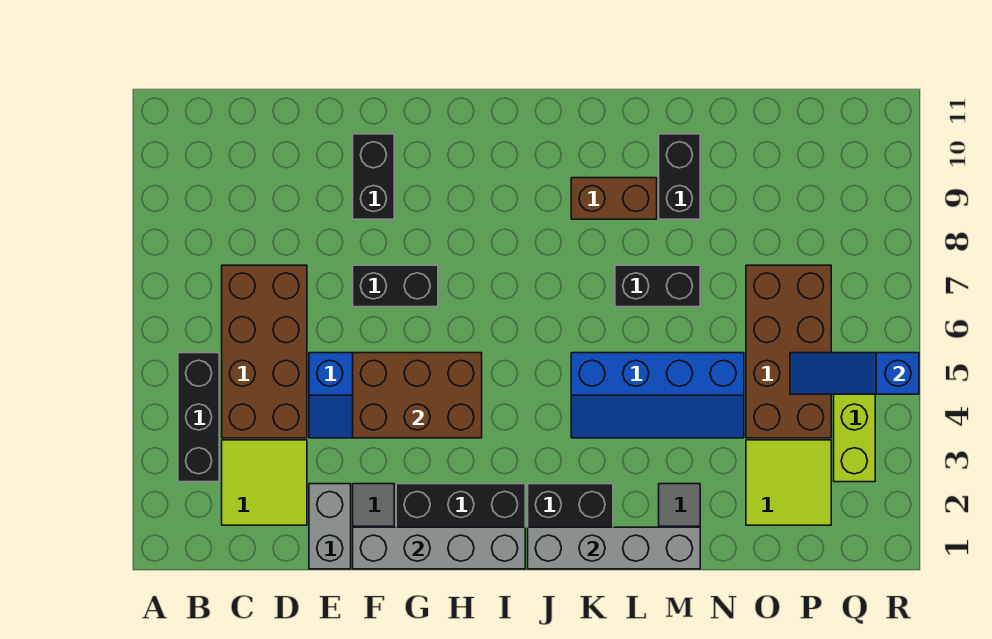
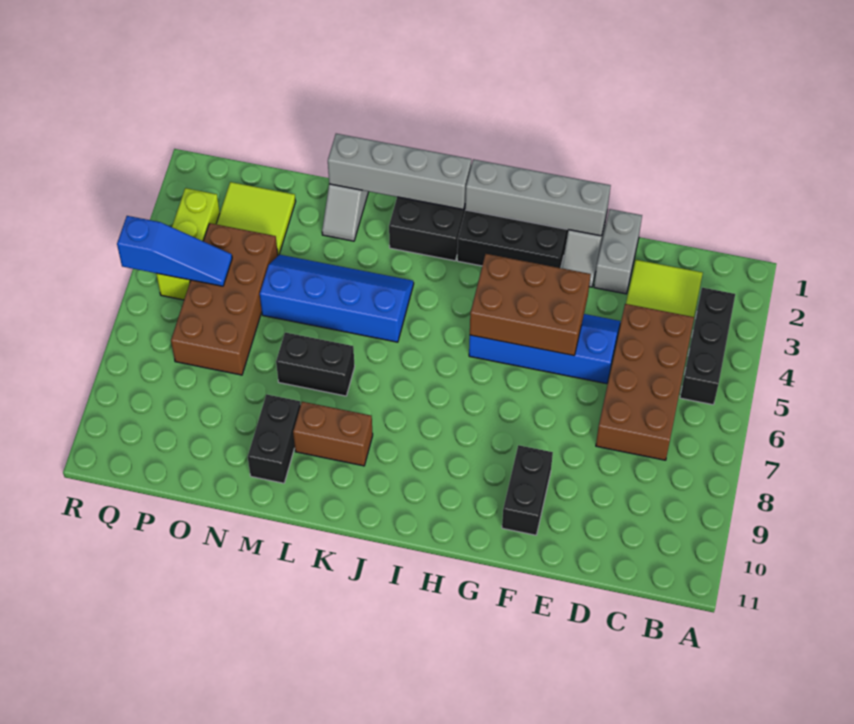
black brick F7:G7 level 1 -> none

